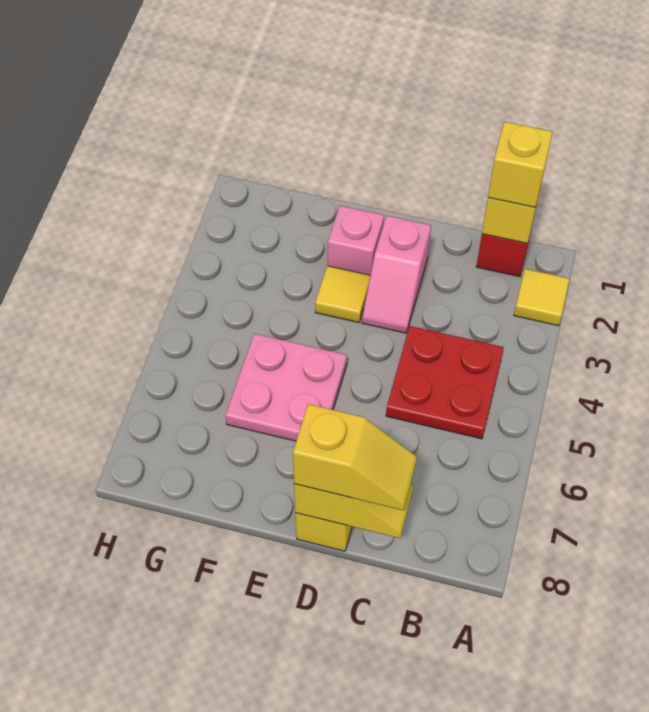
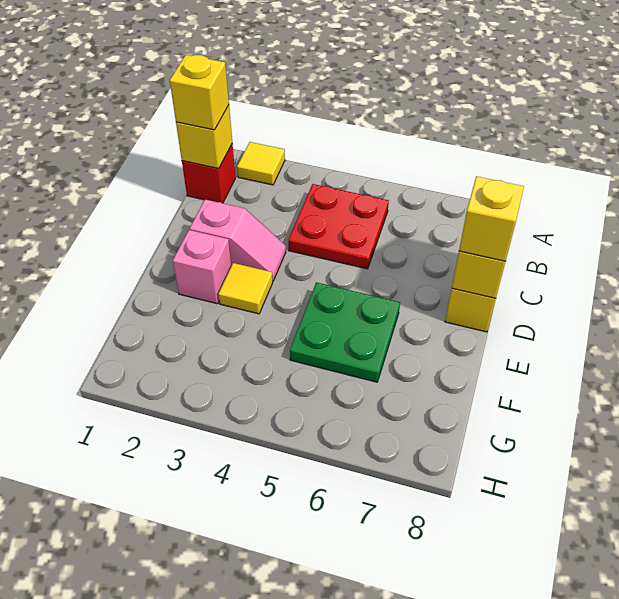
pink plate E5:F6 level 1 -> green plate E5:F6 level 1

